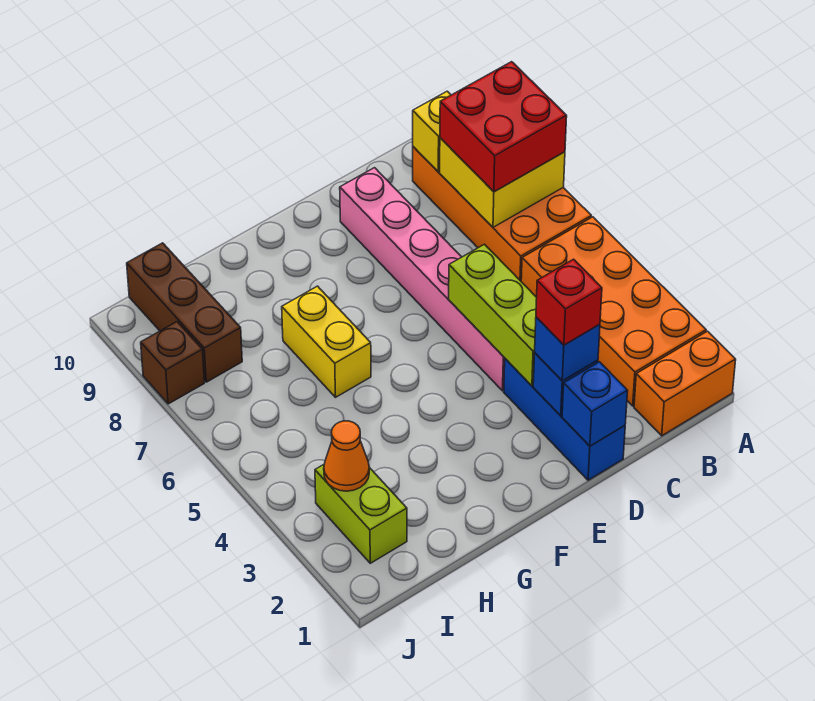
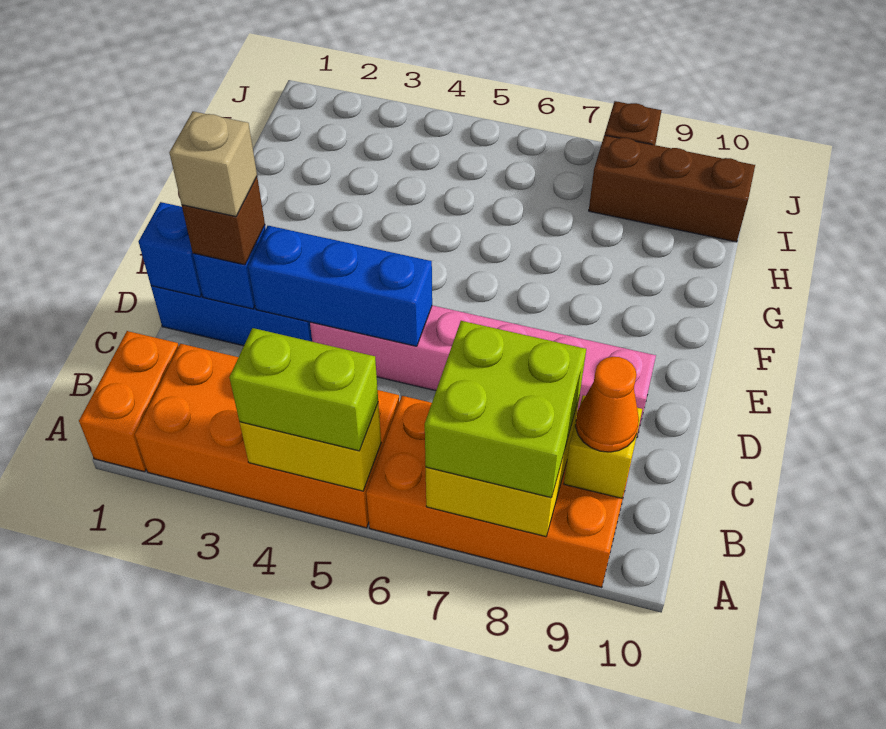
red brick A7:B8 level 3 -> lime brick A7:B8 level 3
blue brick D2 level 3 -> brown brick D2 level 3
red brick D2 level 4 -> tan brick D2 level 4
lime brick D3:D5 level 2 -> blue brick D3:D5 level 2
yellow brick G6:G7 level 1 -> yellow brick A4:A5 level 2
lime brick I2:I3 level 1 -> lime brick A4:A5 level 3
orange cone I3 level 2 -> orange cone B9 level 3

